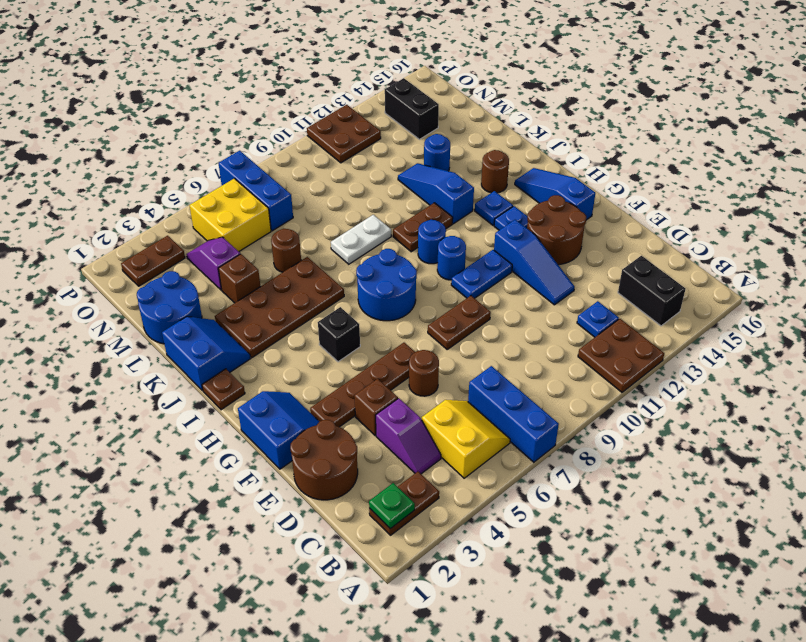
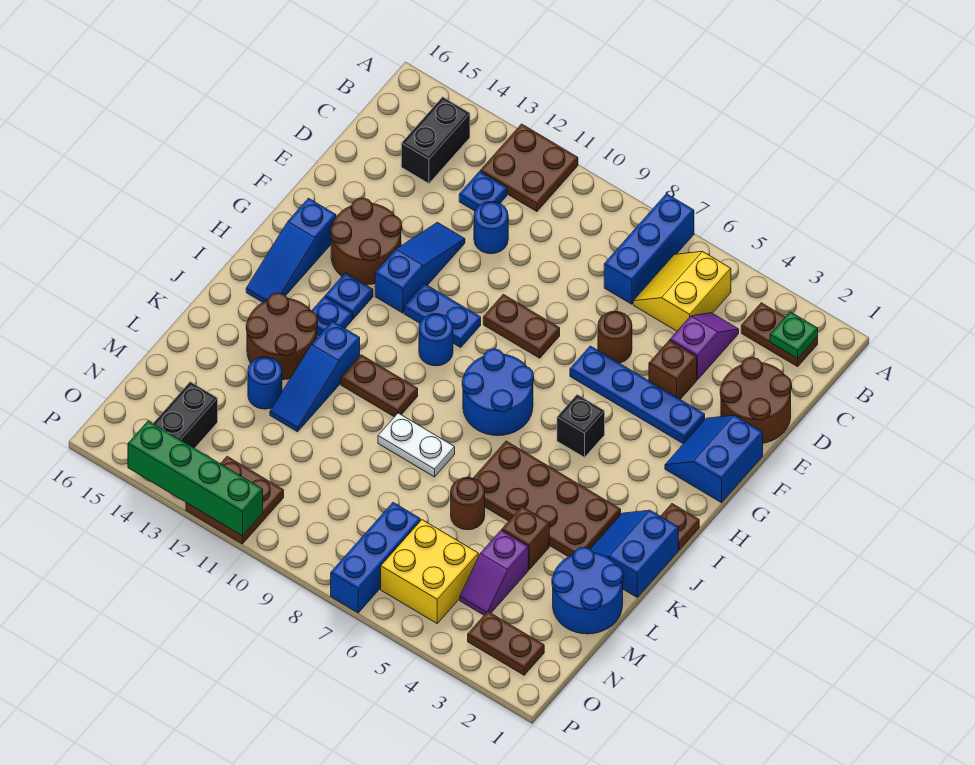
brown plate F3:F6 level 1 -> blue plate F3:F6 level 1
blue round brick I10 level 1 -> blue round brick D11 level 1
brown round brick J14 level 1 -> brown round brick J13:K14 level 1
none -> green brick P11:P14 level 2

